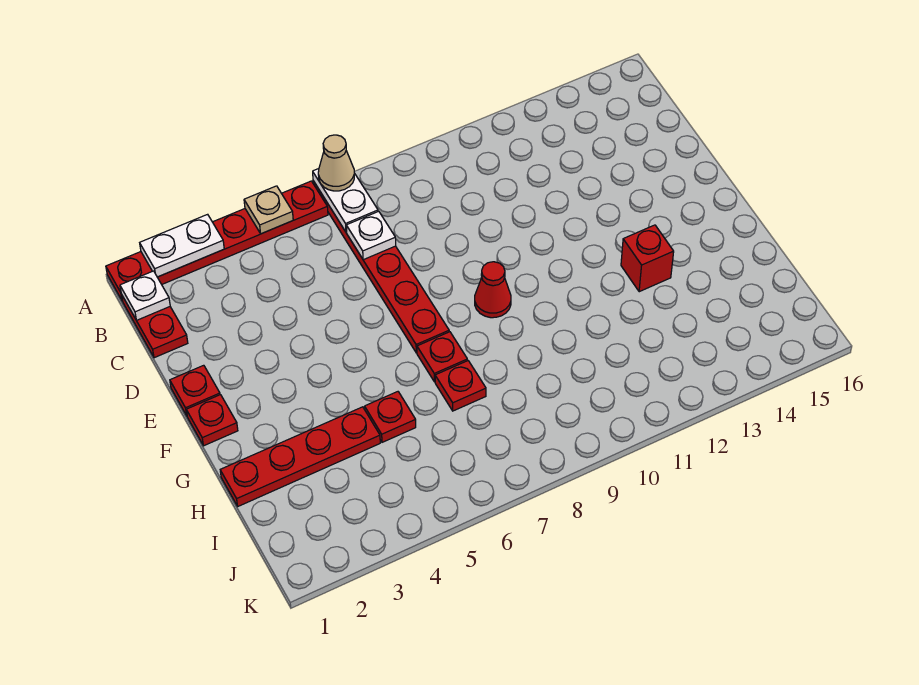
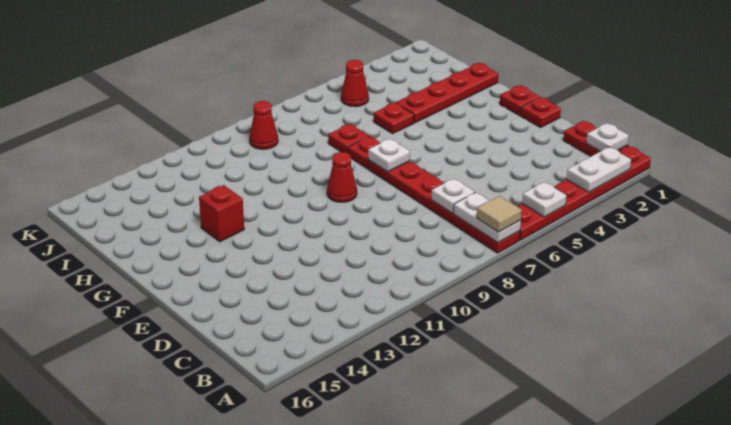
tan plate A5 level 2 -> white plate A5 level 2
tan cone A7 level 3 -> tan tile A7 level 3
none -> white plate F7 level 2
none -> red cone J5 level 1
none -> red cone J9 level 1

